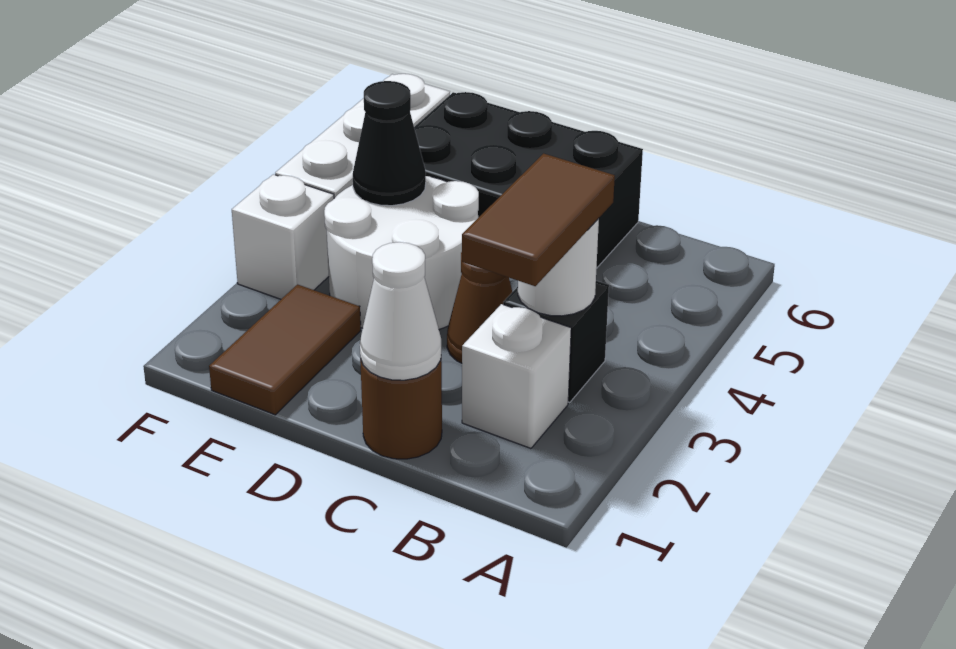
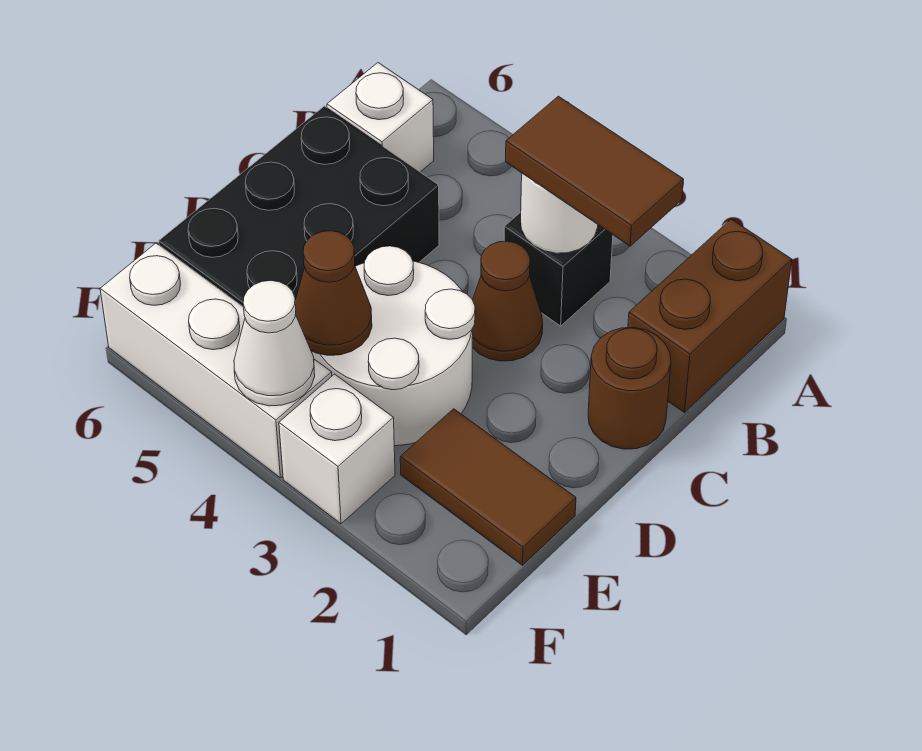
none -> brown brick A1:B1 level 1
white brick B2 level 1 -> white brick B6 level 1
white cone C1 level 2 -> white cone F4 level 2
black cone E4 level 2 -> brown cone E4 level 2

